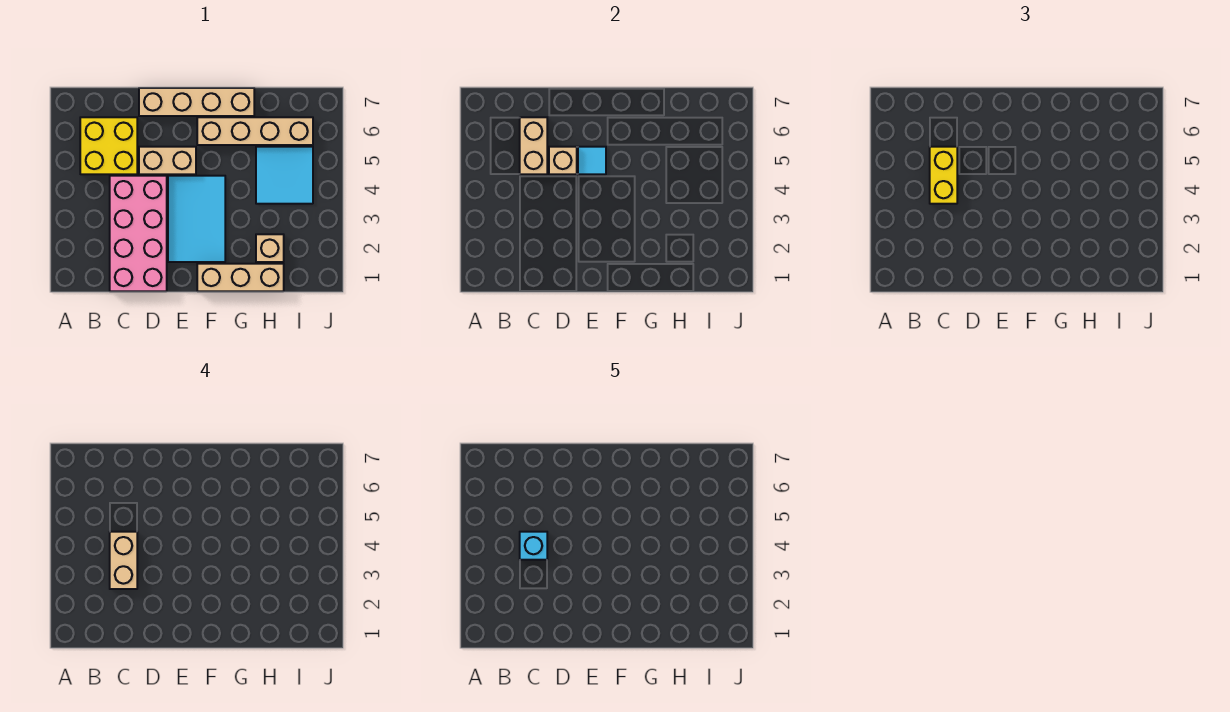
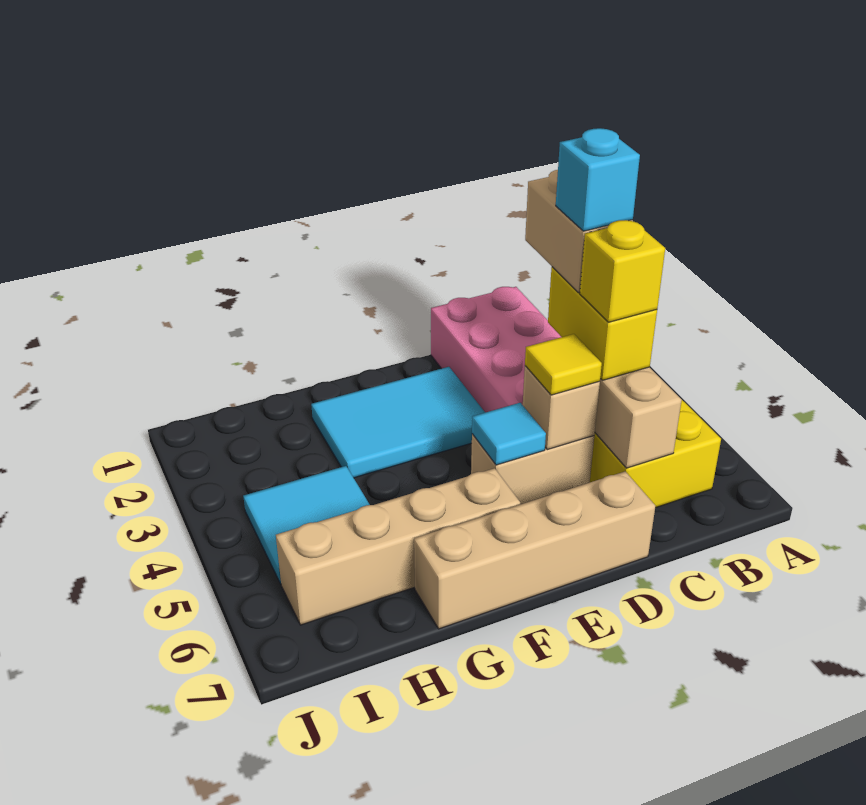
none -> yellow brick C5 level 4
none -> yellow tile D5 level 3
cyan tile E2:F4 level 1 -> cyan tile E2:G3 level 1
tan brick F1:H1 level 1 -> none
tan brick H2 level 1 -> none

